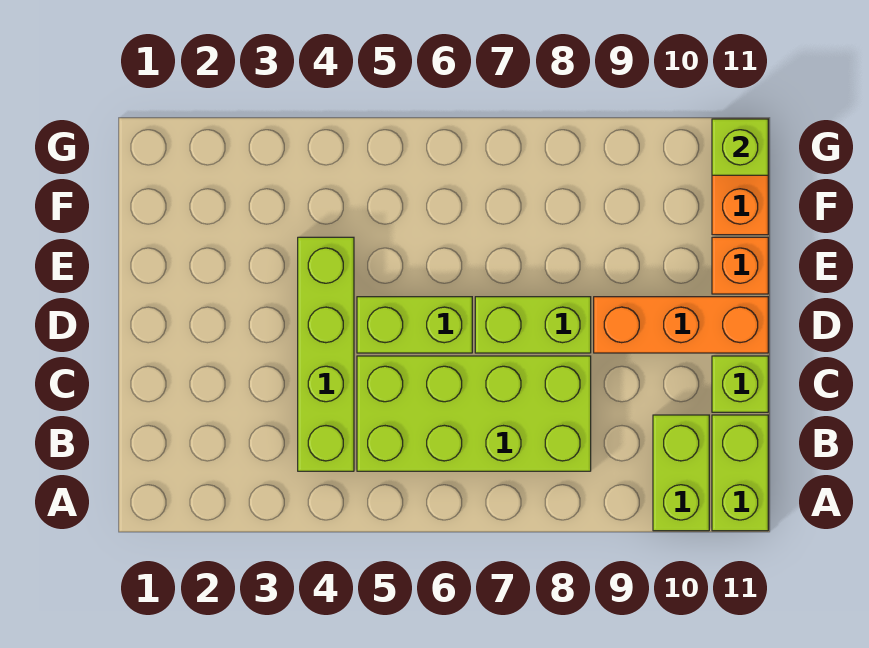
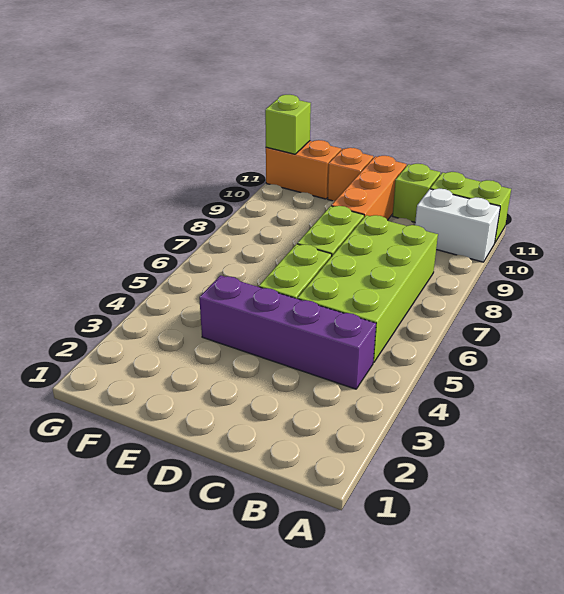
lime brick A10:B10 level 1 -> white brick A10:B10 level 1
lime brick B4:E4 level 1 -> purple brick B4:E4 level 1

